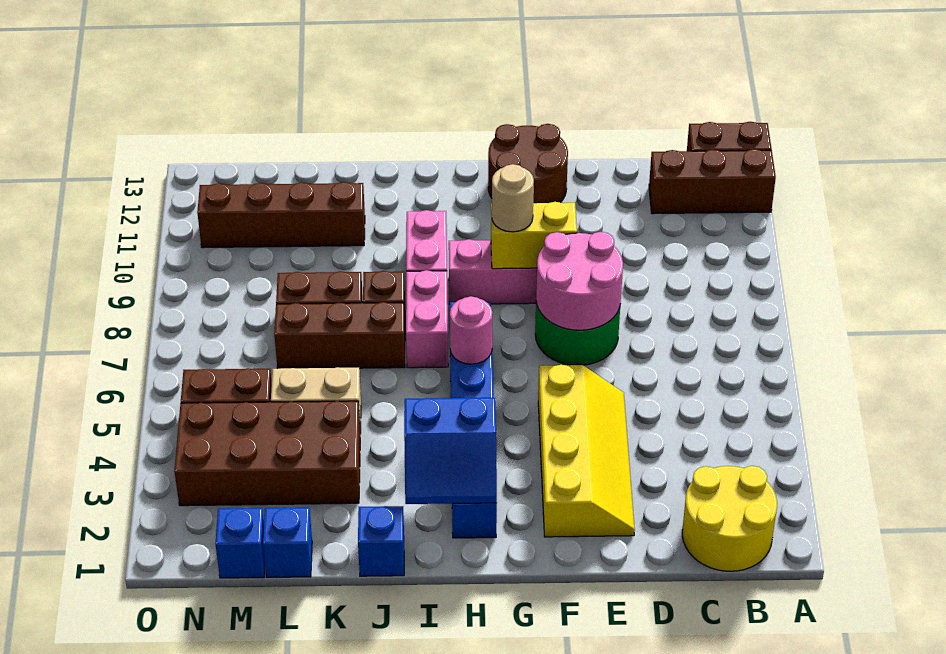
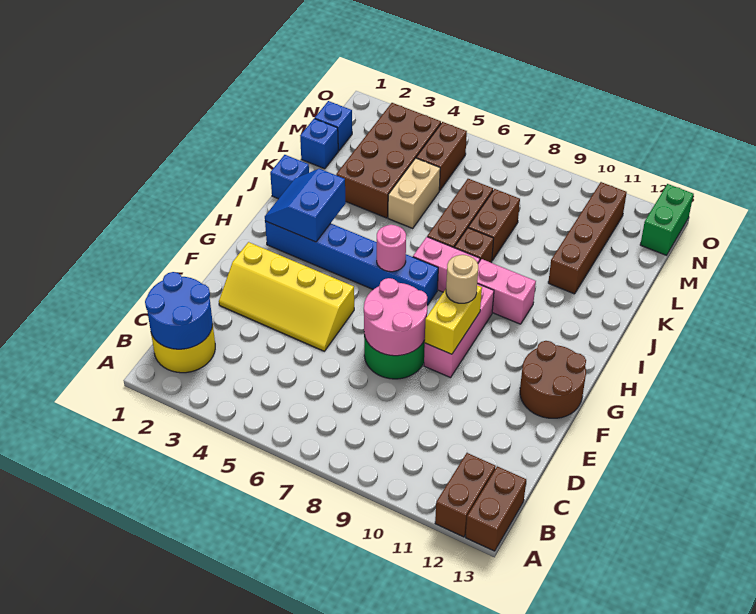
brown brick A12:C12 level 1 -> brown brick A12:B12 level 1
none -> blue round brick B1:C2 level 2
none -> green brick N13:O13 level 1

